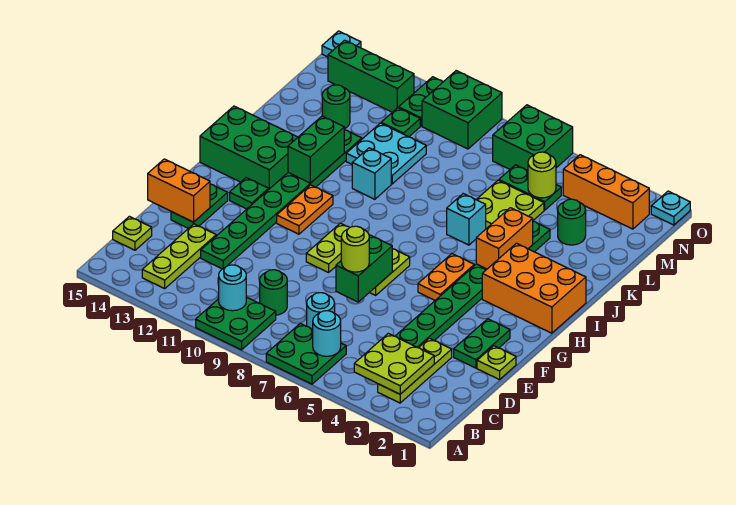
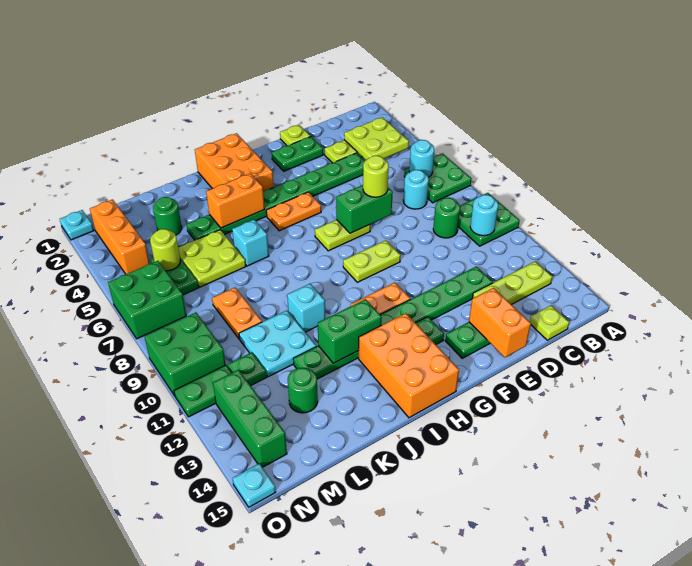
green brick H13:I15 level 1 -> orange brick H13:I15 level 1
none -> orange plate L8:L9 level 1

